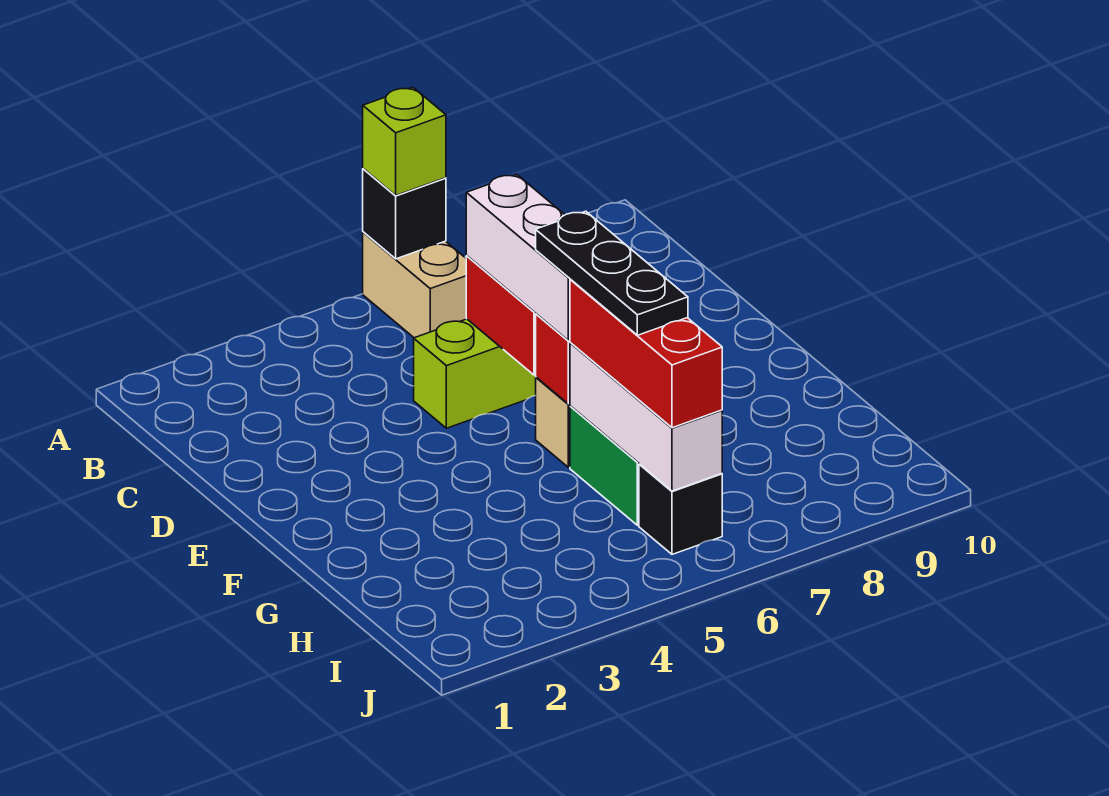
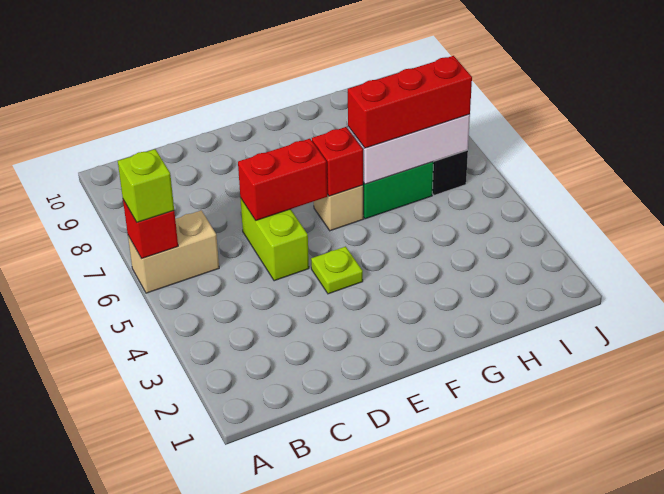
black brick A6 level 2 -> red brick A6 level 2
white brick D6:F6 level 3 -> none
none -> lime plate E4 level 1
black plate F6:H6 level 4 -> none

